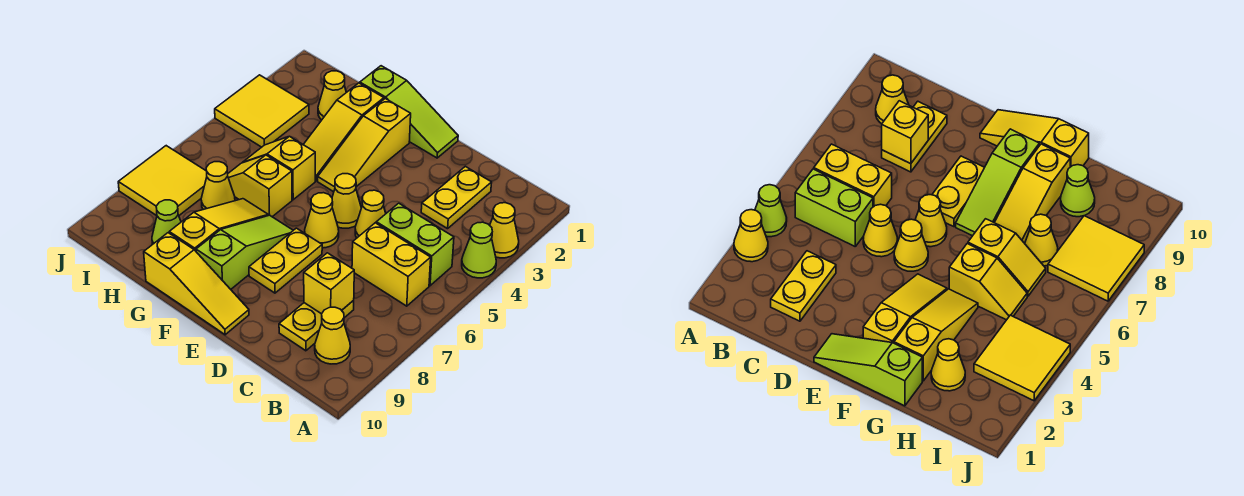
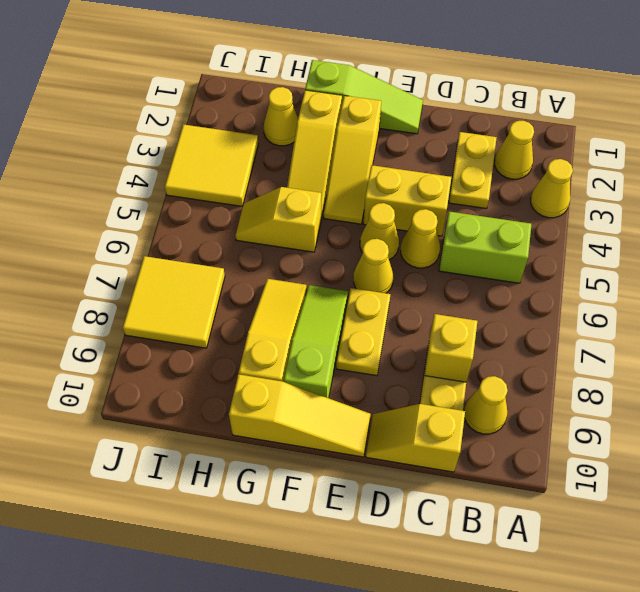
lime cone A4 level 1 -> none
yellow brick B6:C6 level 1 -> yellow brick D4:E4 level 1
yellow slope G6:H6 level 1 top G -> yellow slope C10:D10 level 1 top C
yellow cone H7 level 1 -> yellow cone B2 level 1
lime cone H9 level 1 -> none

